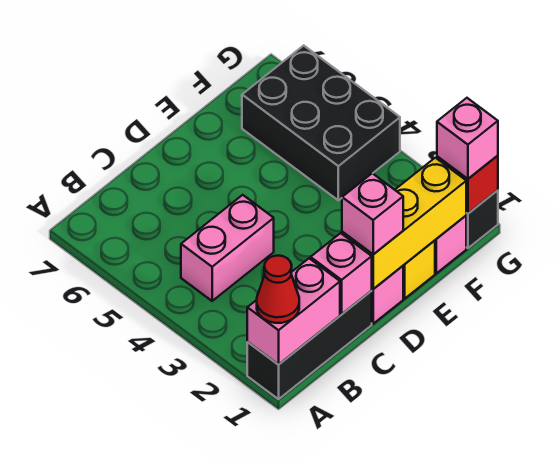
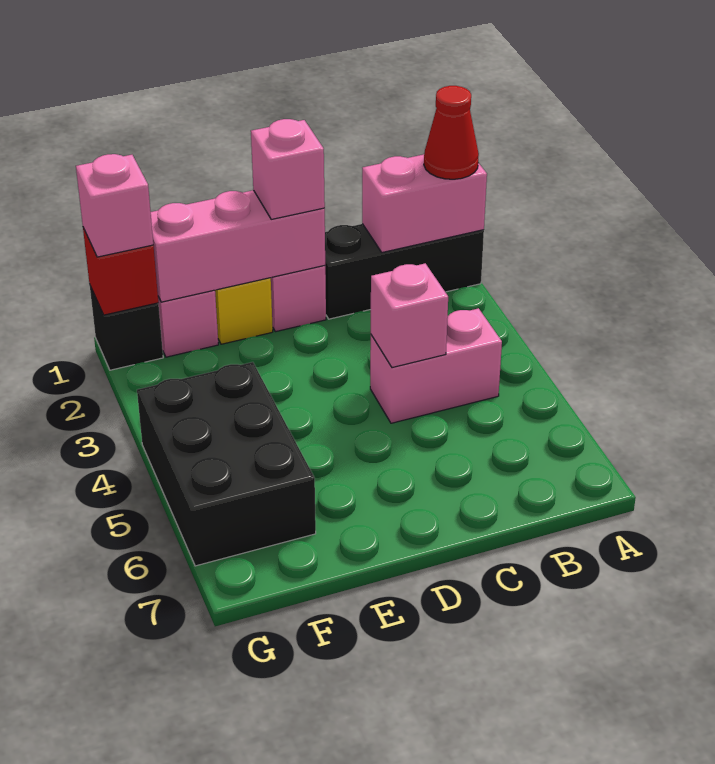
pink brick C1 level 2 -> pink brick C4 level 2
yellow brick D1:F1 level 2 -> pink brick D1:F1 level 2

